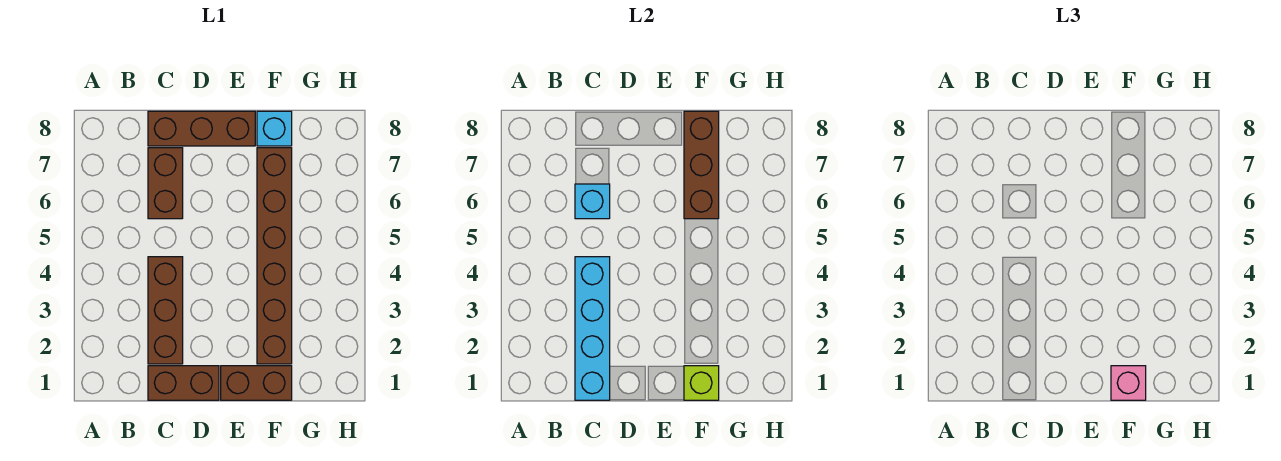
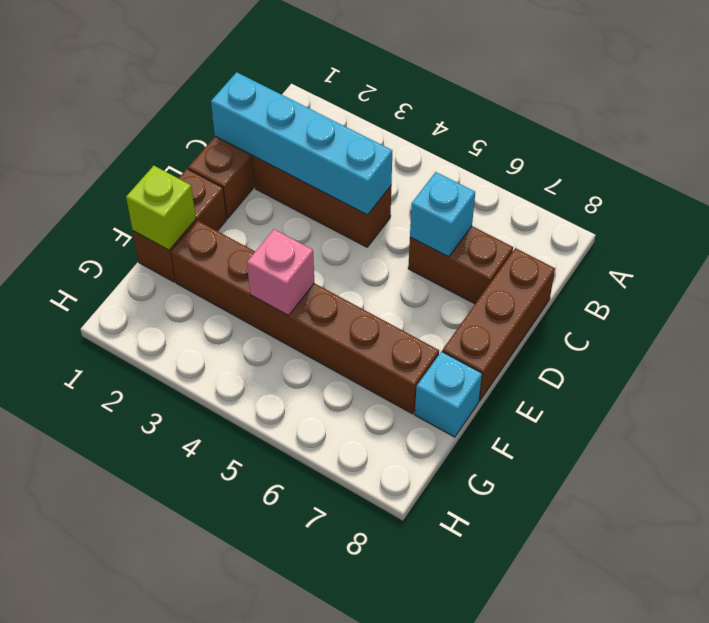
pink brick F1 level 3 -> pink brick F4 level 2
brown brick F6:F8 level 2 -> none

